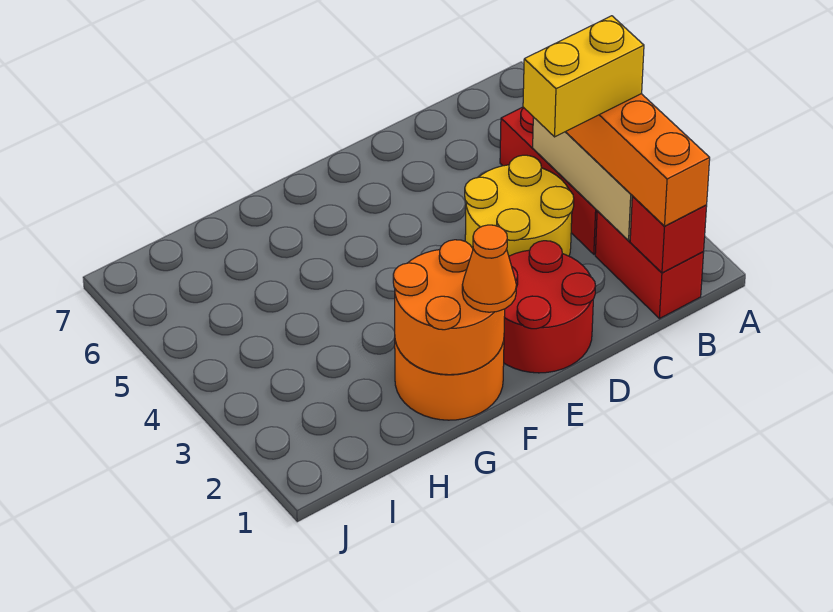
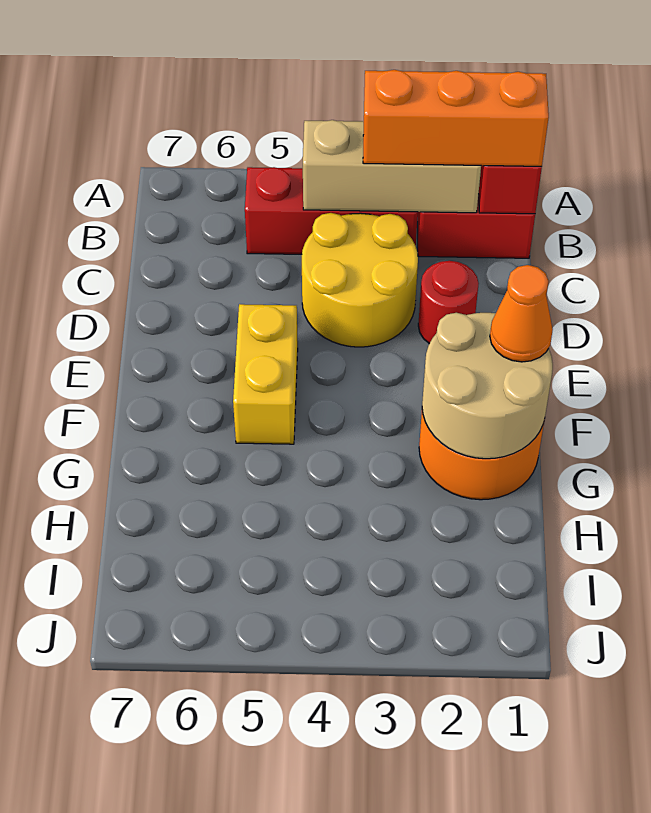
yellow brick B3:C3 level 4 -> yellow brick E5:F5 level 1
red round brick D1:E2 level 1 -> red round brick D2 level 1
orange round brick F1:G2 level 2 -> tan round brick F1:G2 level 2

